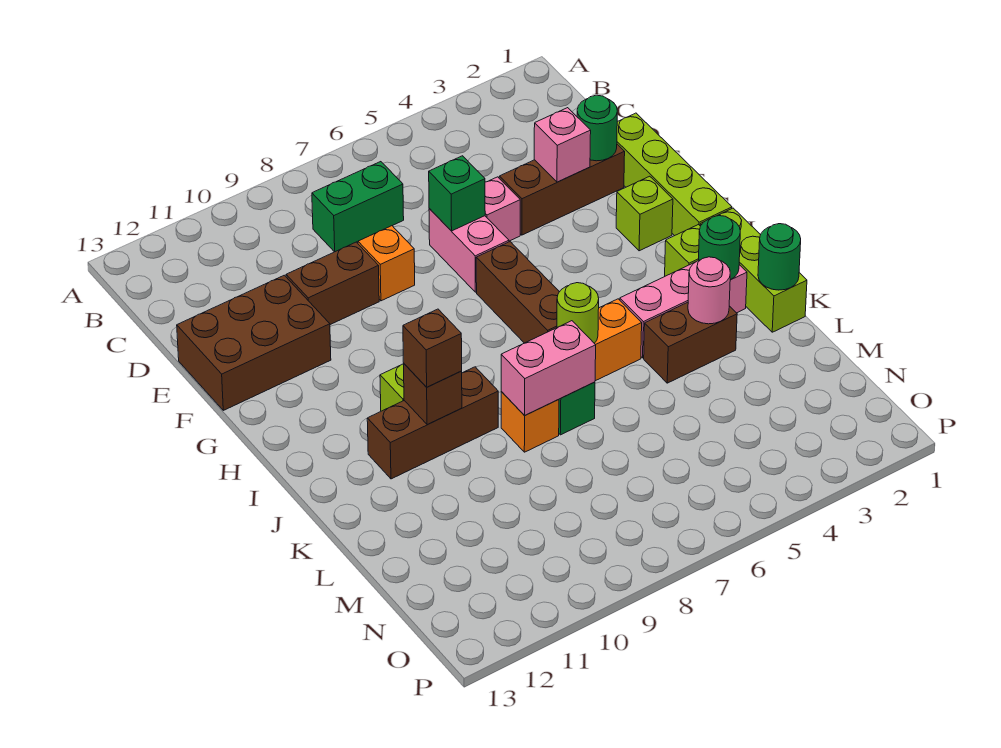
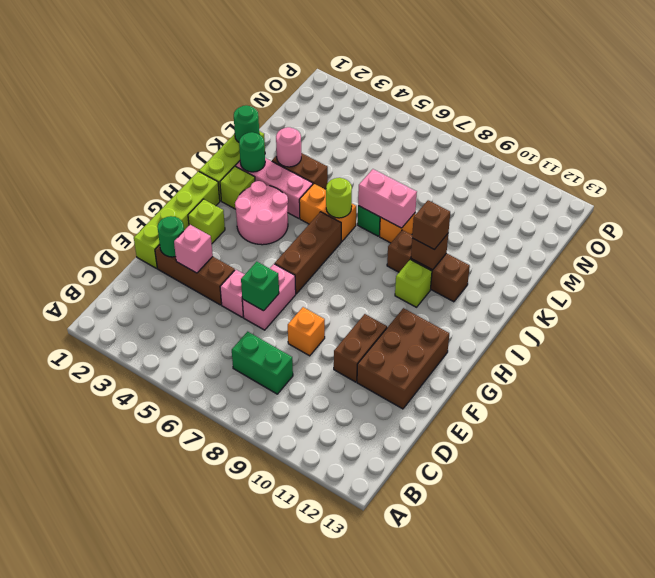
brown brick E9:E10 level 1 -> brown brick E10:F10 level 1
brown brick E11:F13 level 1 -> brown brick E11:G12 level 1
none -> pink round brick H3:I4 level 1

